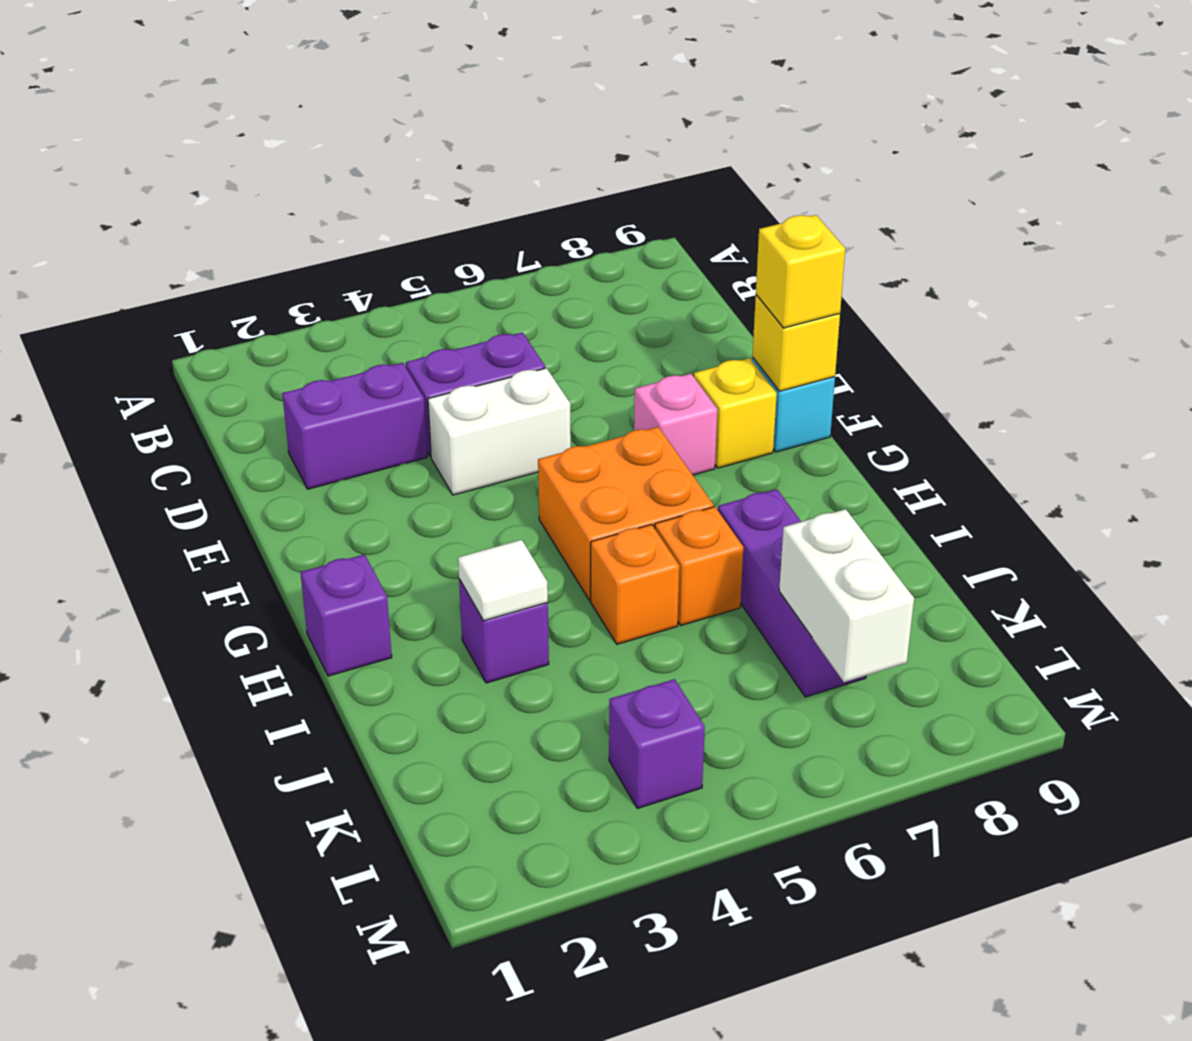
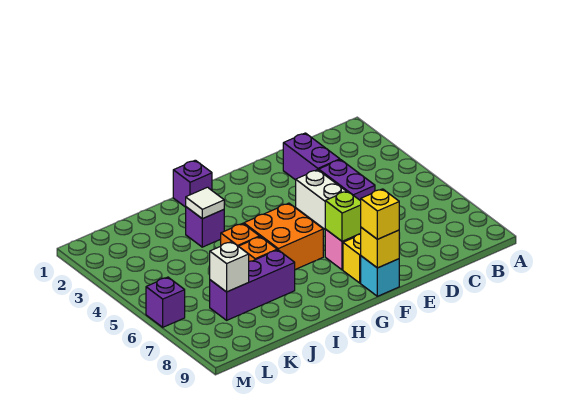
none -> lime brick F7 level 2
white brick K7:L7 level 2 -> white brick K7 level 2
purple brick L4 level 1 -> purple brick M6 level 1

